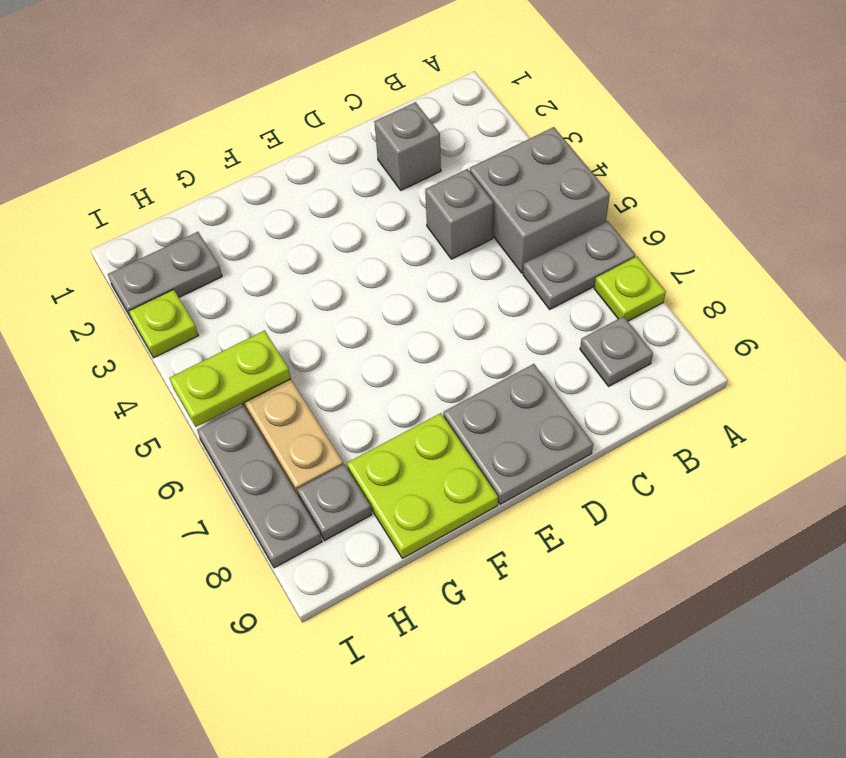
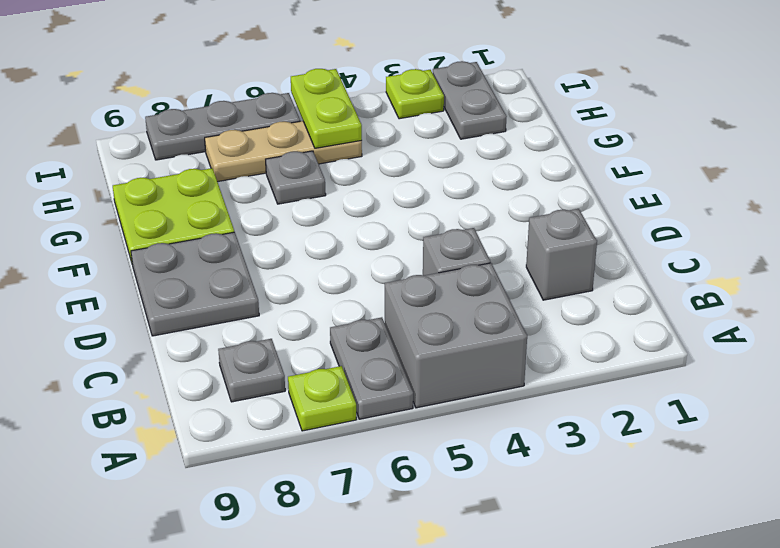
grey plate H8 level 1 -> grey plate G6 level 1

